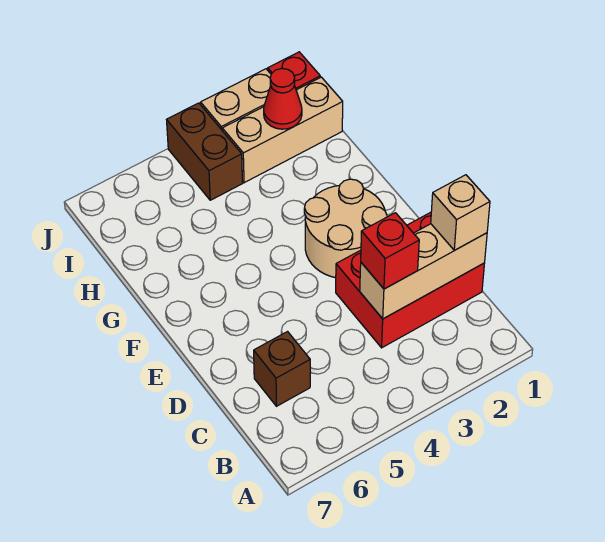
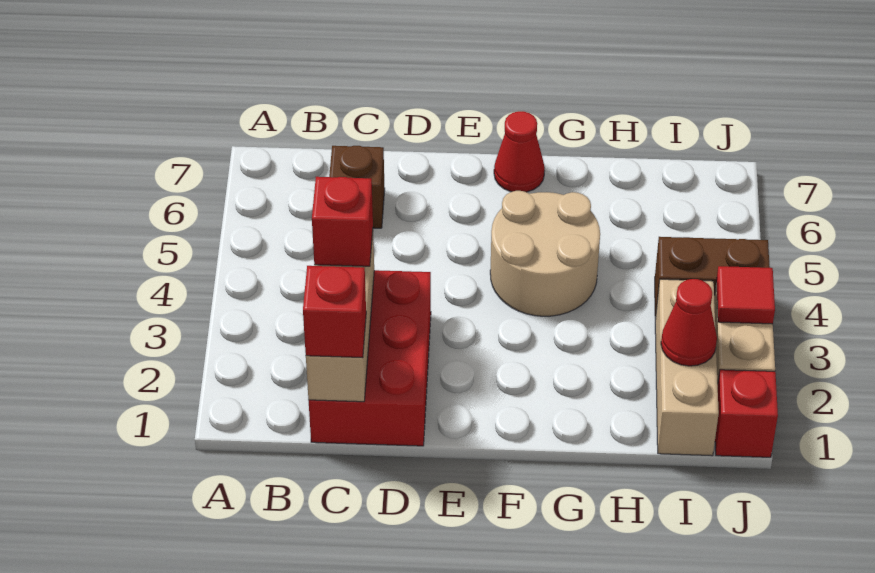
tan brick C1 level 3 -> red brick C1 level 3
tan round brick E2:F3 level 1 -> tan round brick F4:G5 level 1
none -> red cone F7 level 1
none -> red tile J3 level 2

